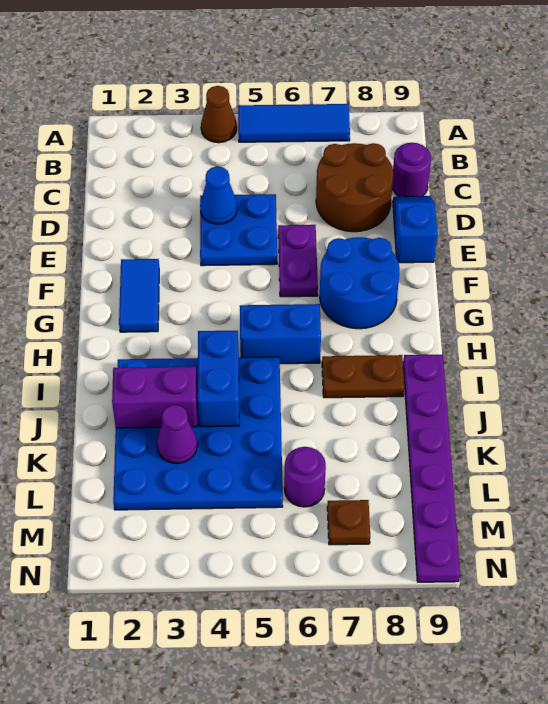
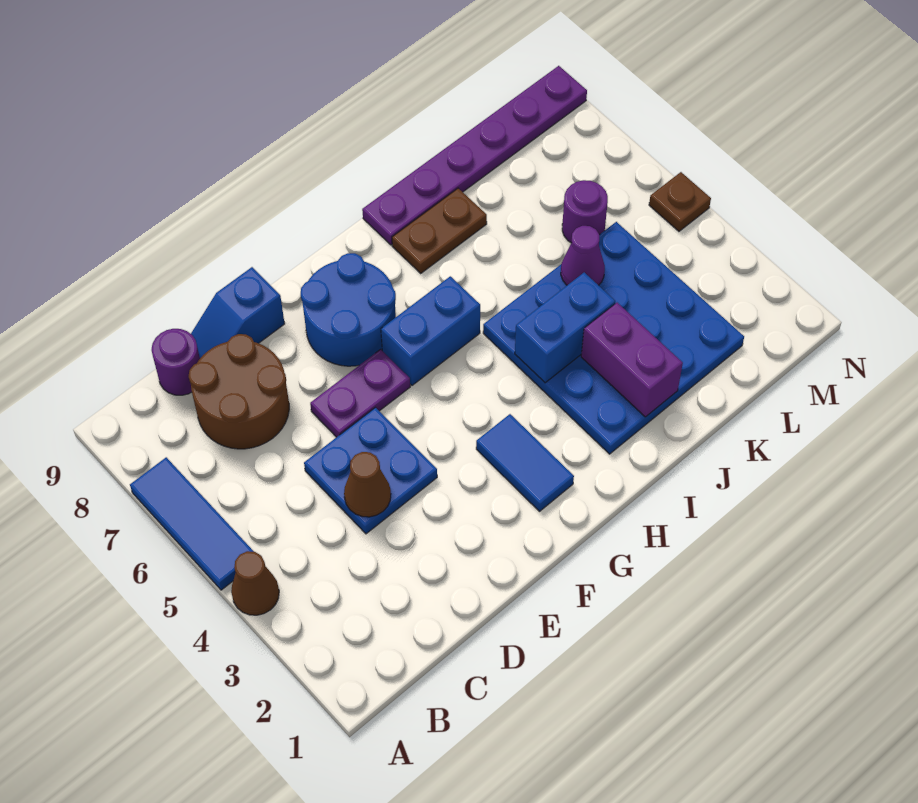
blue cone D4 level 2 -> brown cone D4 level 2
blue tile F2:G2 level 1 -> blue tile G2:G3 level 1
blue brick H5:H6 level 1 -> blue brick G6:H6 level 1
brown plate I7:I8 level 1 -> brown plate I8:J8 level 1
purple cone K3 level 2 -> purple cone K5 level 2
brown plate M7 level 1 -> brown plate N5 level 1

